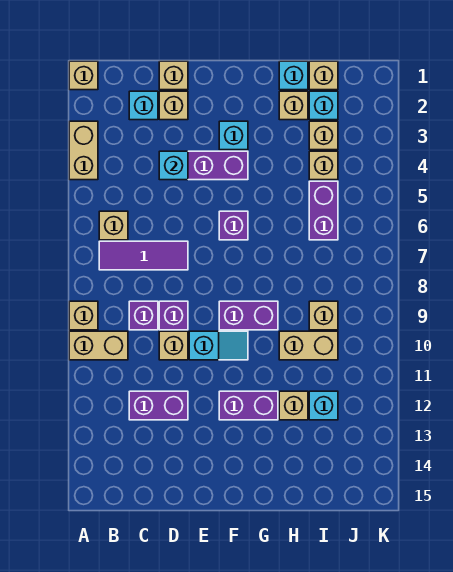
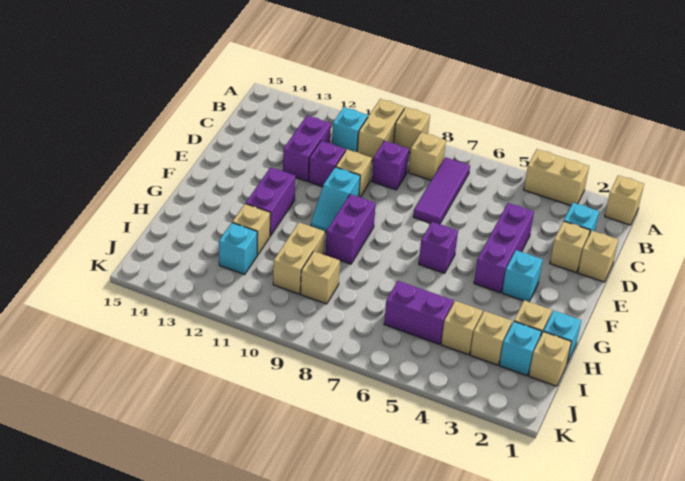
tan brick B6 level 1 -> tan brick B8 level 1
cyan brick D4 level 2 -> cyan brick B11 level 1
purple brick D9 level 1 -> purple brick D11 level 1

